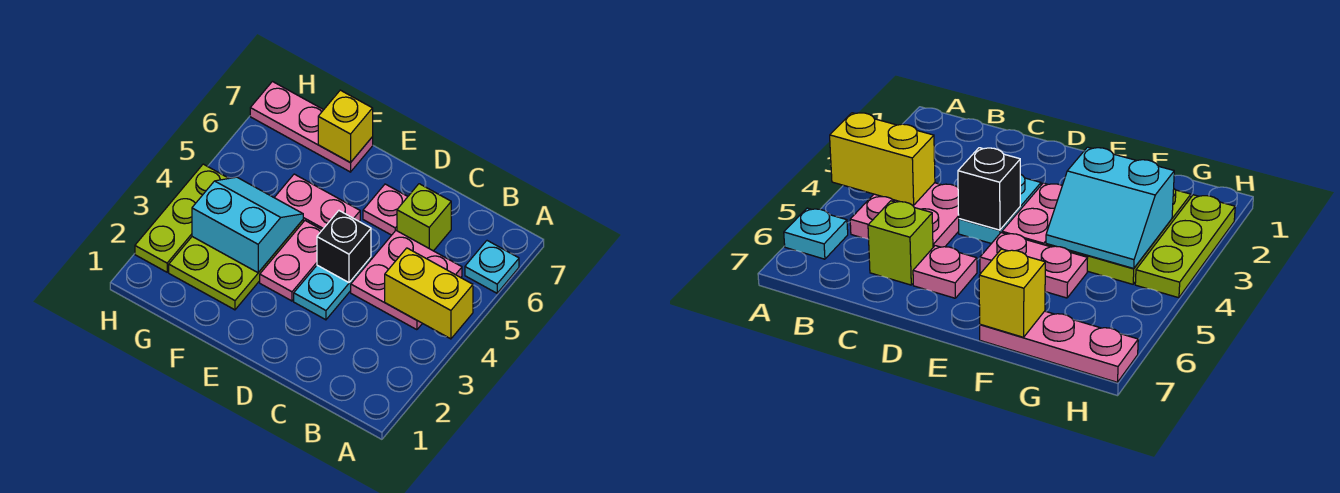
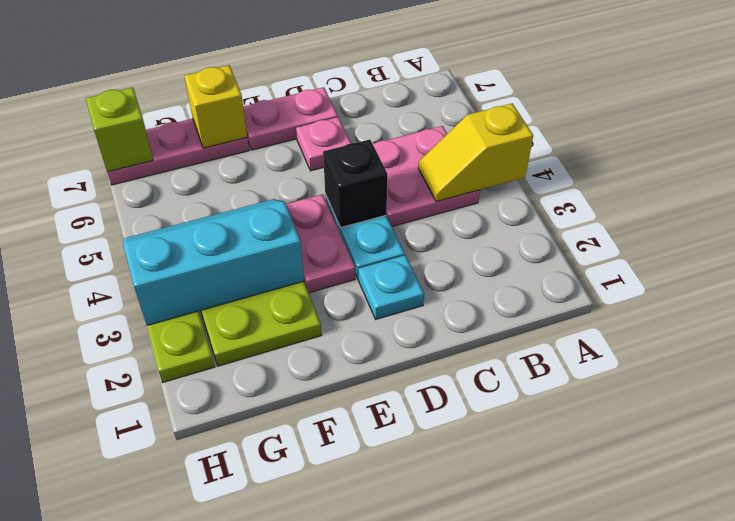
yellow brick A4:B4 level 2 -> yellow slope A4:B4 level 2 top A
cyan plate A6 level 1 -> cyan plate D2 level 1
lime brick C6 level 1 -> lime brick H7 level 2
pink plate E5:F5 level 1 -> pink plate D7:E7 level 1
cyan slope F3:G4 level 2 top 3 -> cyan slope F3:H4 level 2 top 3

